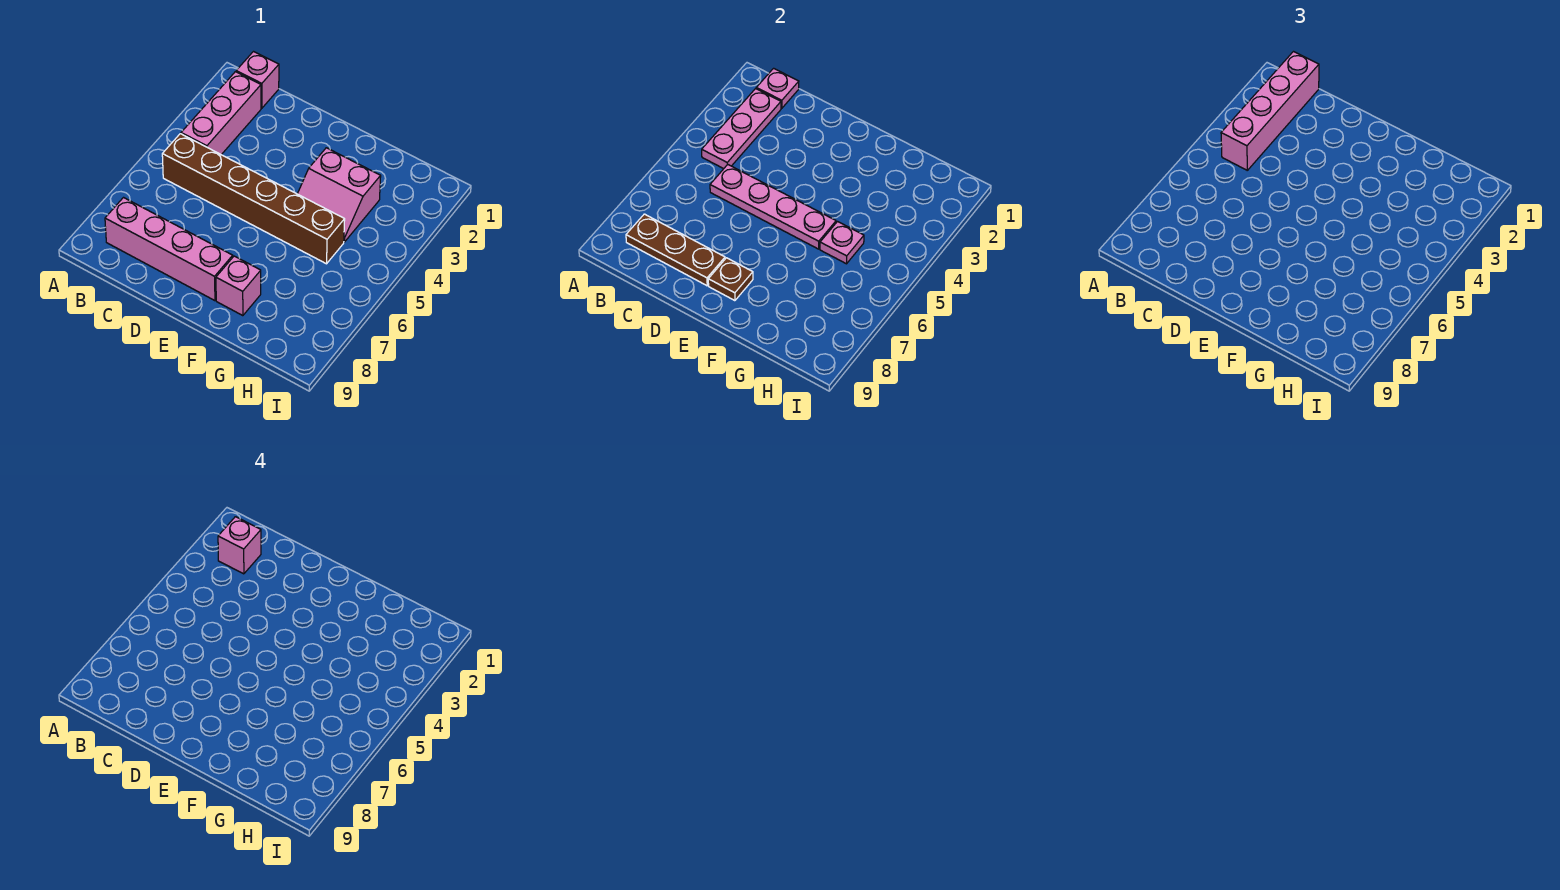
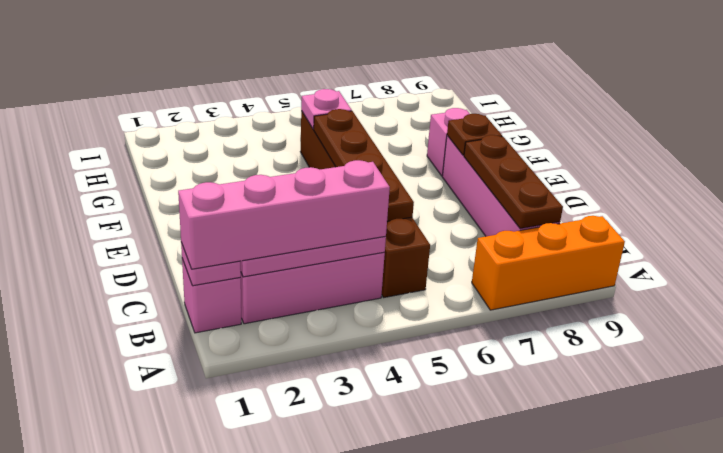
none -> orange brick A7:A9 level 1
pink brick B2 level 4 -> none
pink plate C5:F5 level 2 -> brown plate C5:F5 level 2
pink slope F3:G4 level 1 top 3 -> none

